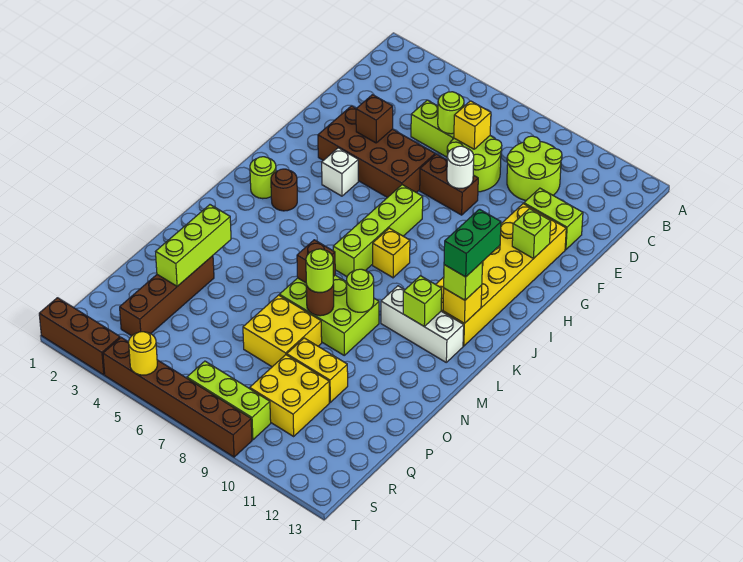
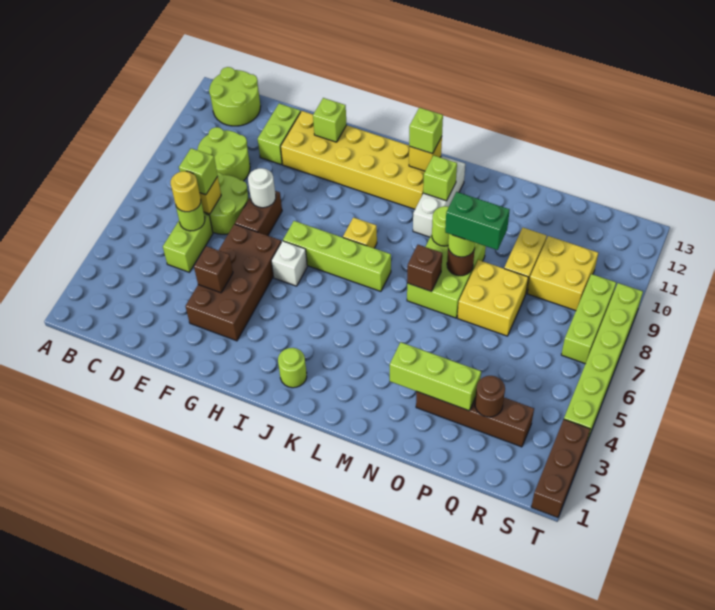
none -> lime round brick B12:C13 level 1
none -> lime brick D7 level 3
white brick H4 level 1 -> white brick H6 level 1
brown round brick J3 level 1 -> brown round brick Q3 level 2
green brick J12:K12 level 4 -> green brick N8:O8 level 4
brown brick T4:T9 level 1 -> lime brick T4:T9 level 1
yellow round brick T5 level 2 -> yellow round brick D6 level 3

